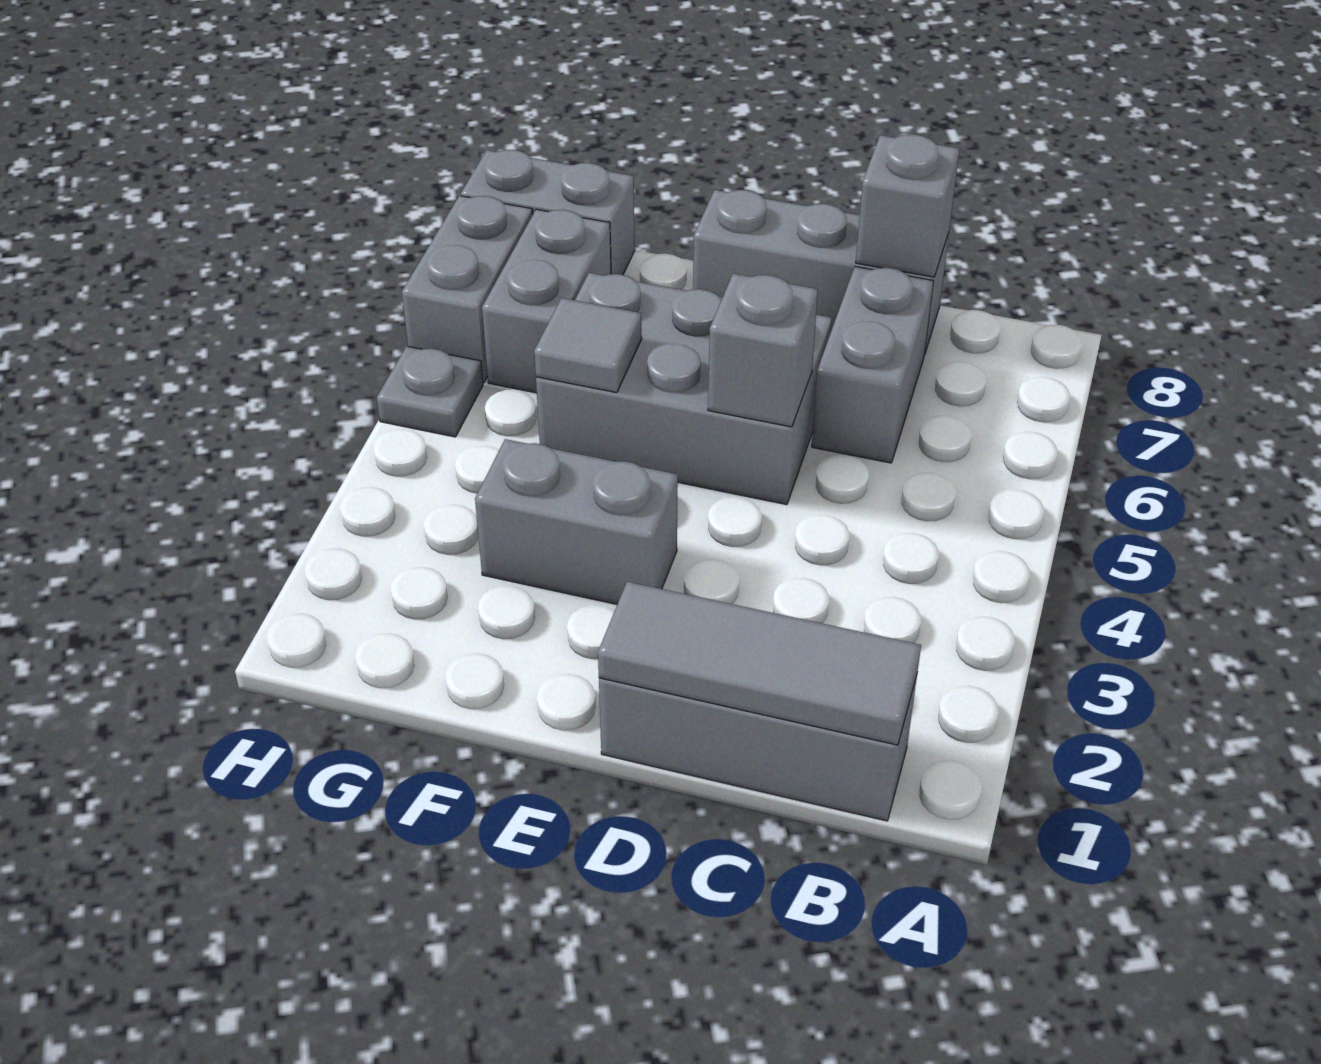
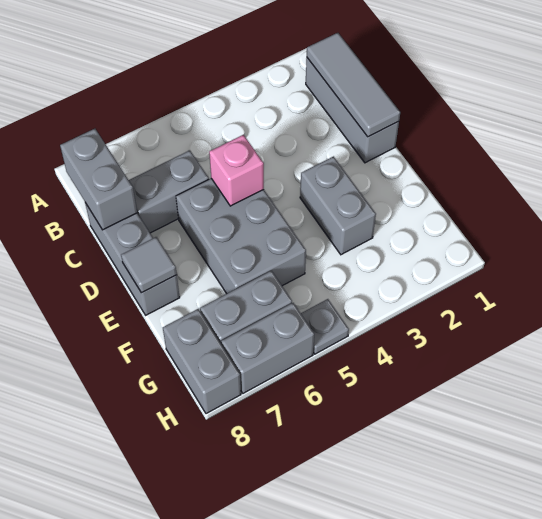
grey brick C8 level 2 -> grey brick B8:C8 level 2
grey brick D5 level 2 -> pink brick D5 level 2
grey tile F5 level 2 -> grey tile E8 level 2

